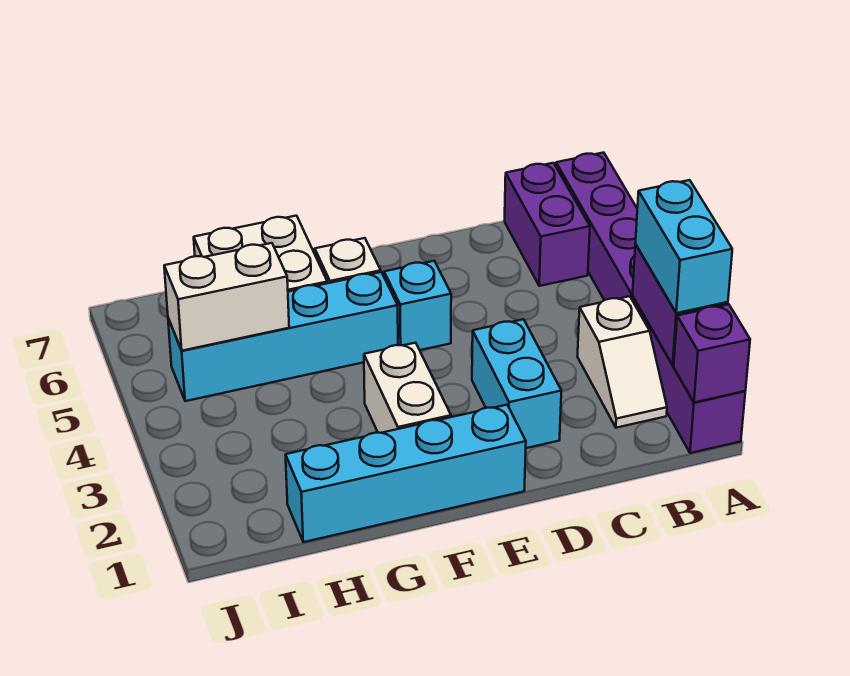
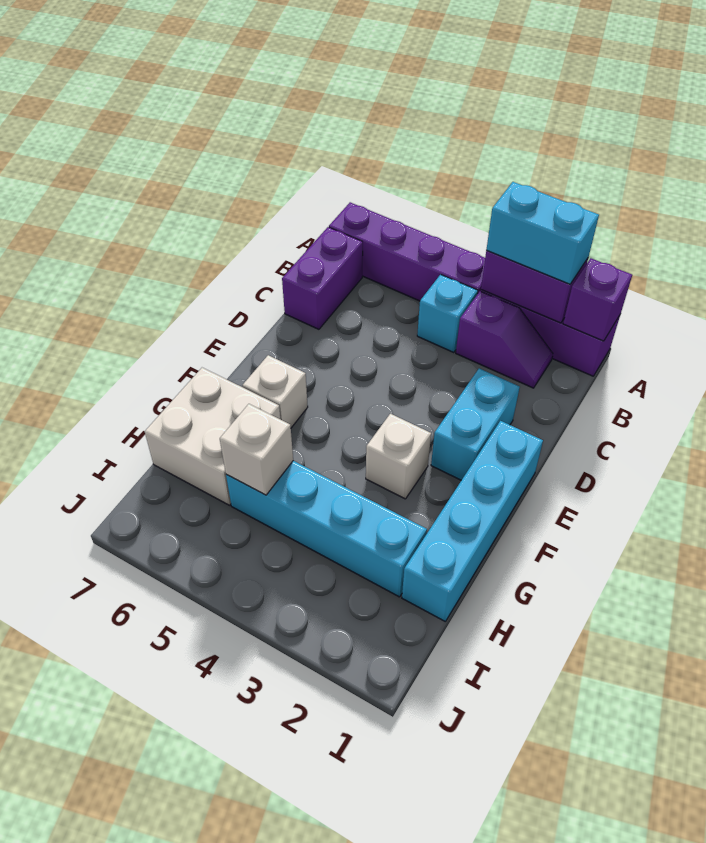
white slope B2:B3 level 1 top 3 -> purple slope B2:B3 level 1 top 3
purple brick B6:B7 level 1 -> purple brick B7:C7 level 1
cyan brick D2:D3 level 1 -> cyan brick D2:E2 level 1
cyan brick E5 level 1 -> cyan brick B4 level 1
white brick F2:F3 level 1 -> white brick F3 level 1
cyan brick F5:I5 level 1 -> cyan brick H2:H5 level 1
white brick H5:I5 level 2 -> white brick H5 level 2

